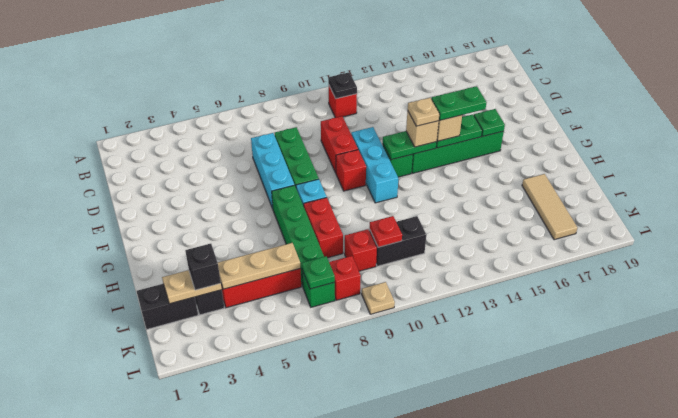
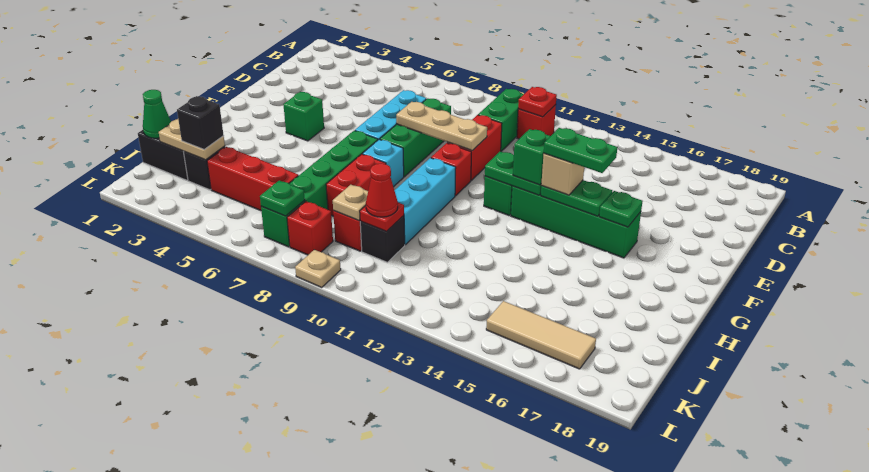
none -> green brick B10:C10 level 1
black plate B11 level 2 -> red plate B11 level 2
cyan brick E11:G11 level 1 -> cyan brick G10:I10 level 1
none -> green brick F4 level 1
tan brick F13 level 3 -> green brick F13 level 3
tan plate F13 level 4 -> tan plate J9 level 2
tan tile I17:K17 level 1 -> tan tile K15:K17 level 1
none -> green cone J1 level 2
tan plate J4:J6 level 2 -> tan plate E8:E10 level 2
black brick J10:J11 level 1 -> black brick J10 level 1
none -> red cone J10 level 3

